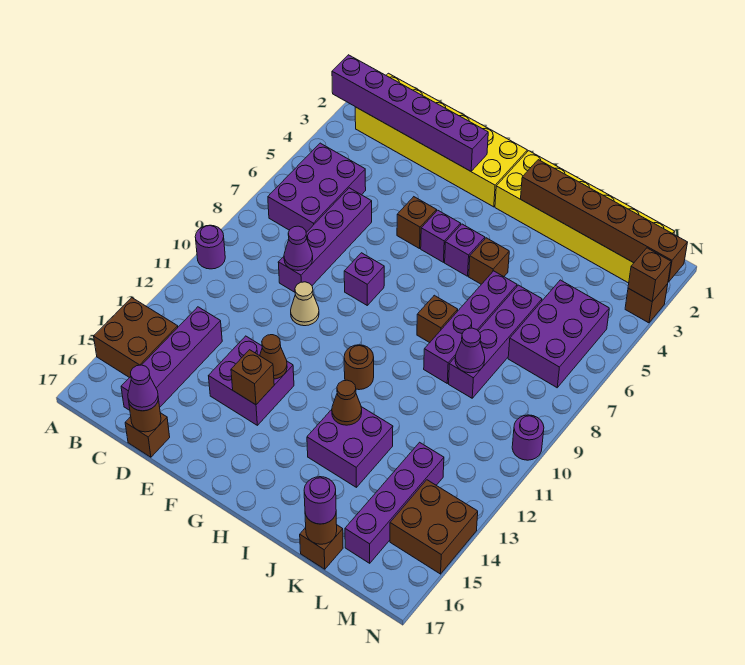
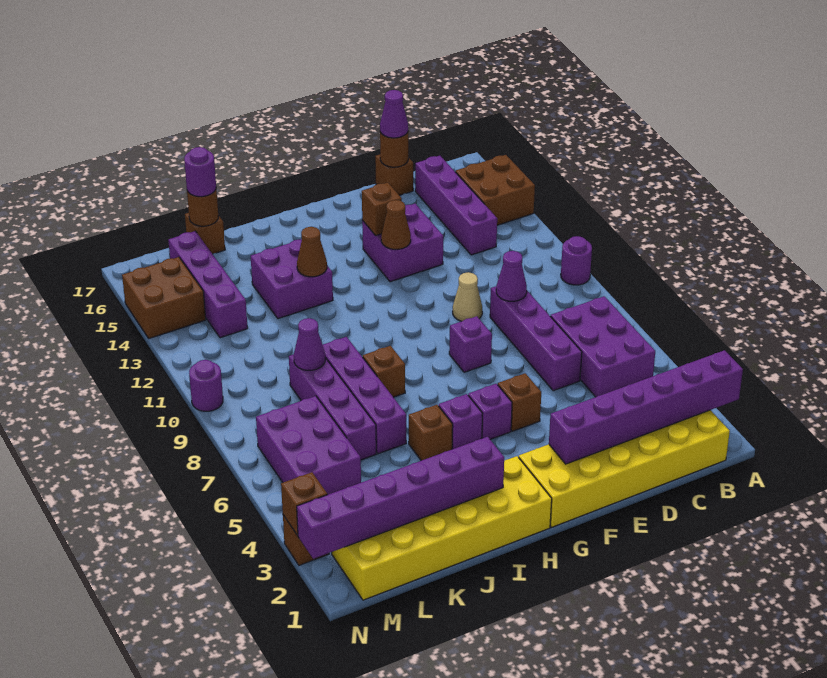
brown round brick H11 level 1 -> none
brown brick I2:N2 level 2 -> purple brick I2:N2 level 2

